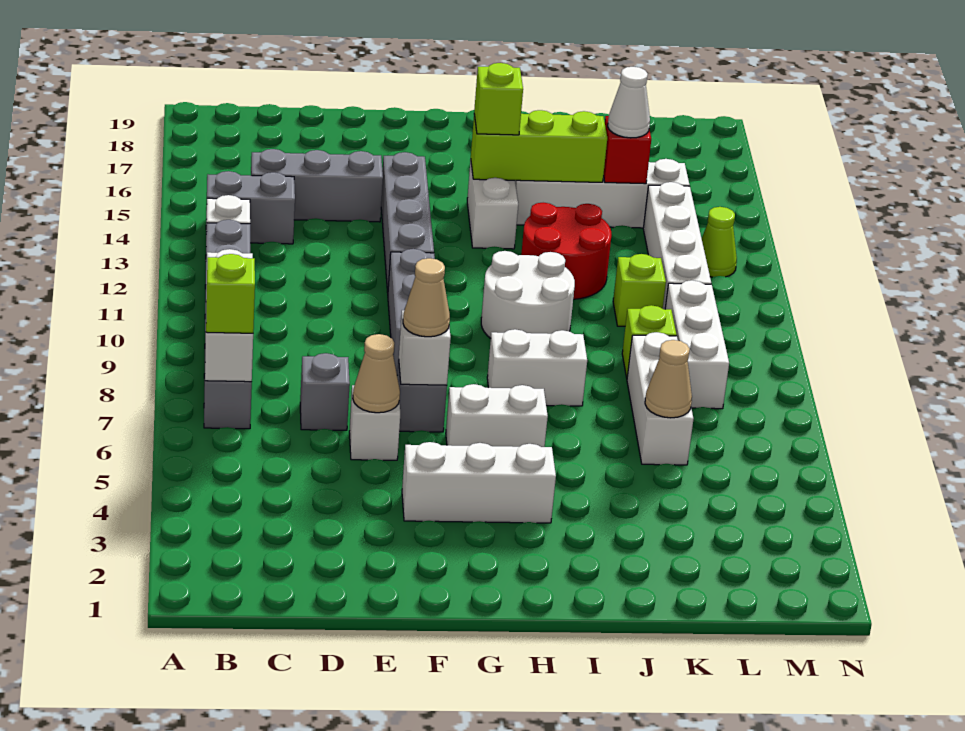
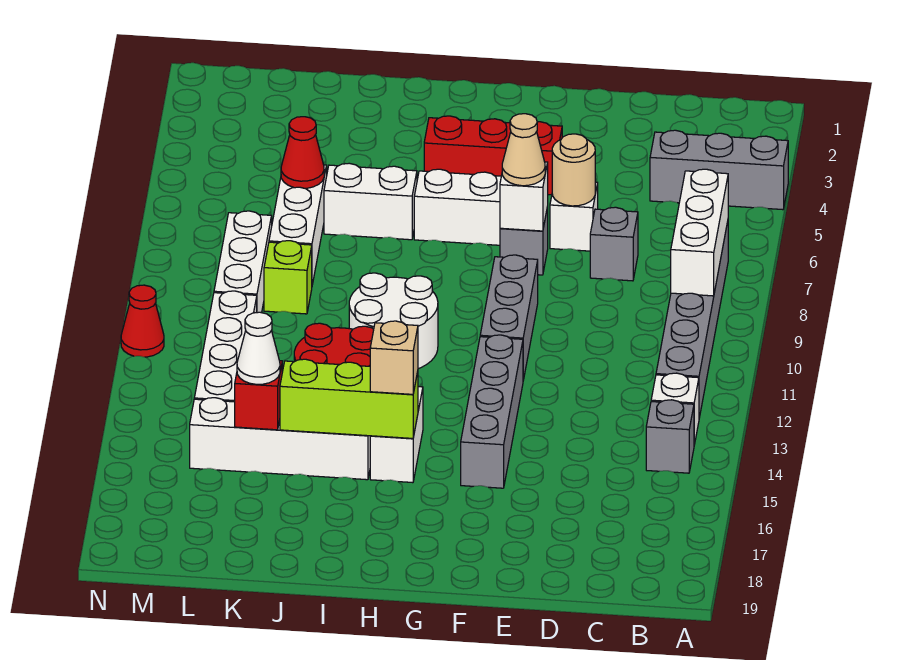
lime brick B7 level 3 -> none
grey brick B14:C14 level 1 -> grey brick B14 level 1
grey brick C15:E15 level 1 -> grey brick A4:C4 level 1
tan cone E6 level 2 -> tan round brick E6 level 2
white brick F4:H4 level 1 -> red brick F4:H4 level 1
white brick H8:I8 level 1 -> white brick I6:J6 level 1
lime brick H15 level 3 -> tan brick H15 level 3
tan cone K6 level 2 -> red cone K6 level 2
lime brick K11 level 1 -> none
lime cone M13 level 1 -> none
none -> red cone N11 level 1

